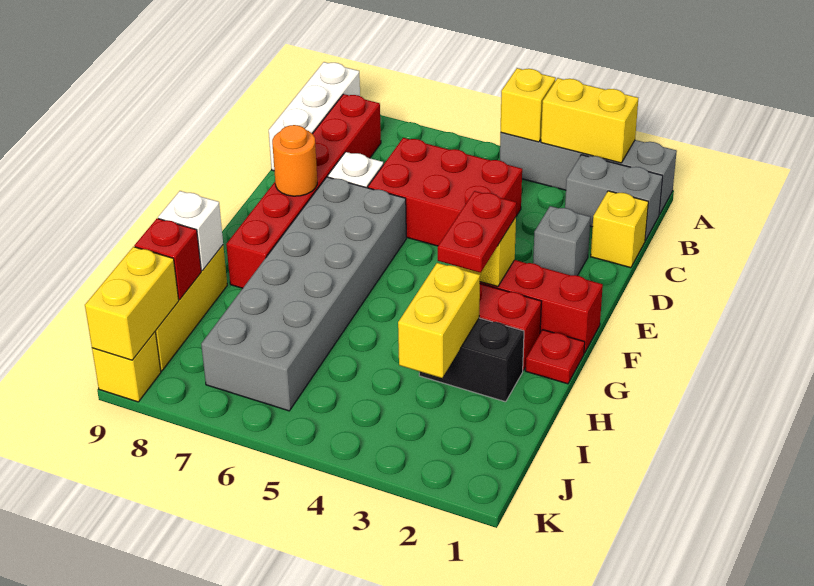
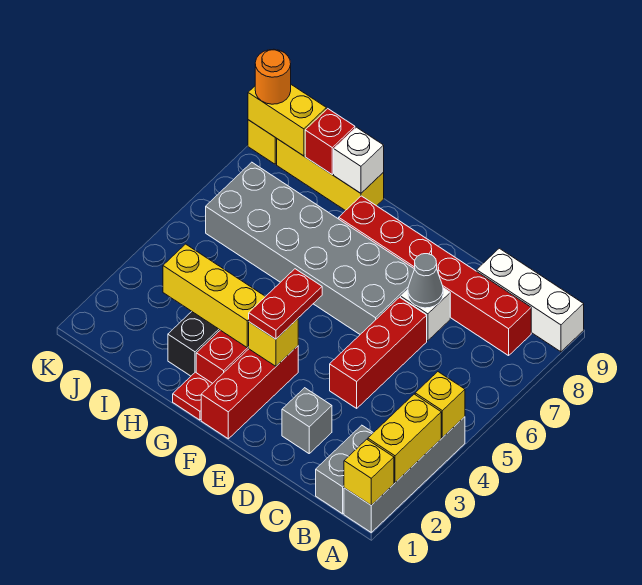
yellow brick C1 level 1 -> yellow brick A1 level 2
red brick C4:D6 level 1 -> red brick D4:D6 level 1
none -> grey cone D7 level 2
orange round brick E8 level 2 -> orange round brick K9 level 3
red plate F3:G3 level 3 -> red plate F3:F4 level 3
yellow brick H3:I3 level 2 -> yellow brick G3:I3 level 2

